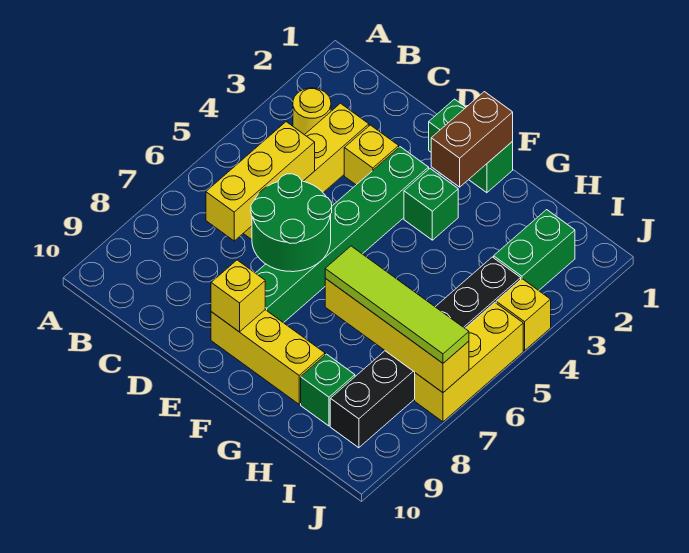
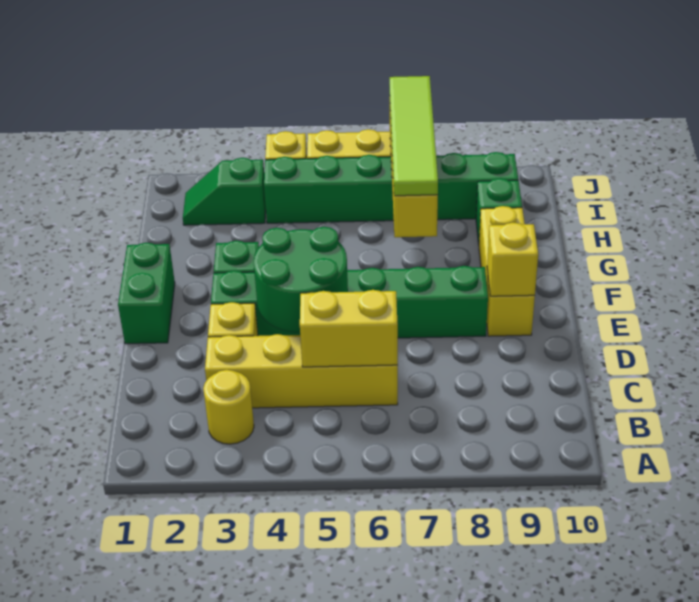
yellow brick C5:C7 level 2 -> yellow brick C5:C6 level 2
green round brick D6:E7 level 2 -> green round brick D4:E5 level 2
brown brick F1:F2 level 2 -> none
green brick I2:I3 level 1 -> green slope I2:I3 level 1 top 3
black brick I4:I9 level 1 -> green brick I4:I9 level 1

